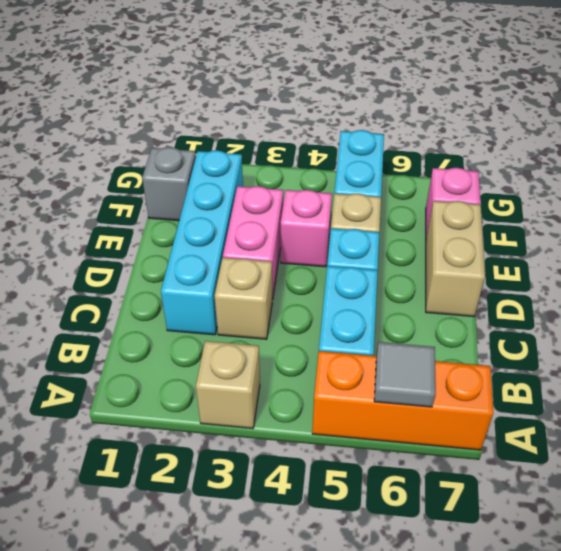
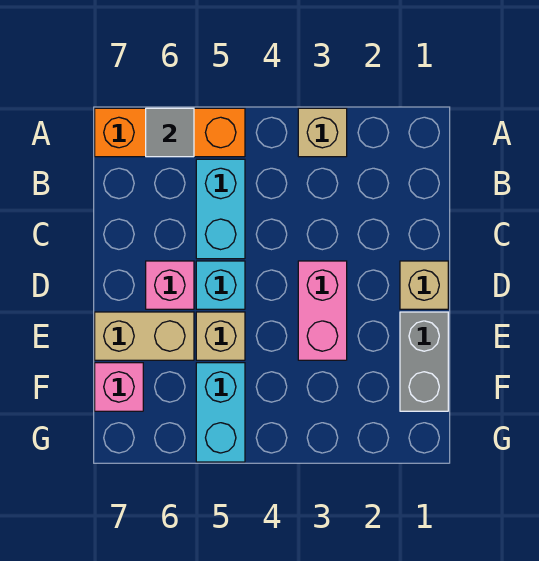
cyan brick C2:F2 level 1 -> none
tan brick C3 level 1 -> tan brick D1 level 1
tan brick D7:E7 level 1 -> tan brick E6:E7 level 1
pink brick E4 level 1 -> pink brick D6 level 1
grey brick F1 level 1 -> grey brick E1:F1 level 1

